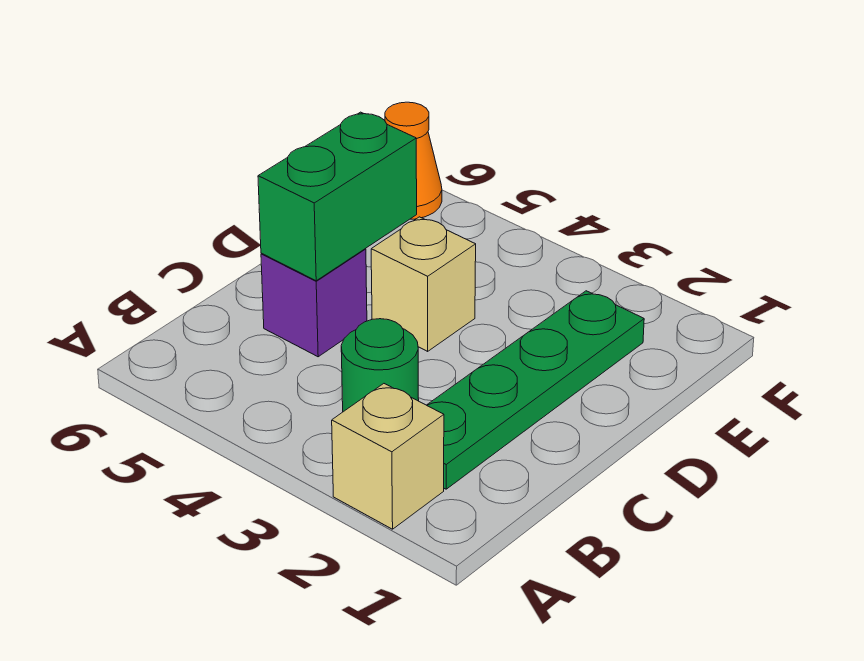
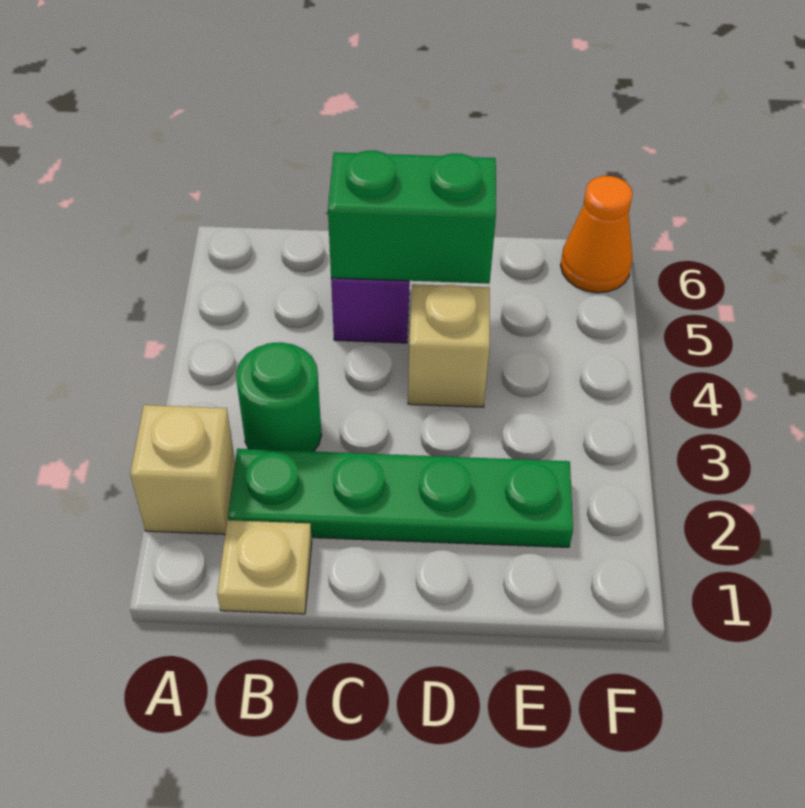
none -> tan plate B1 level 1

